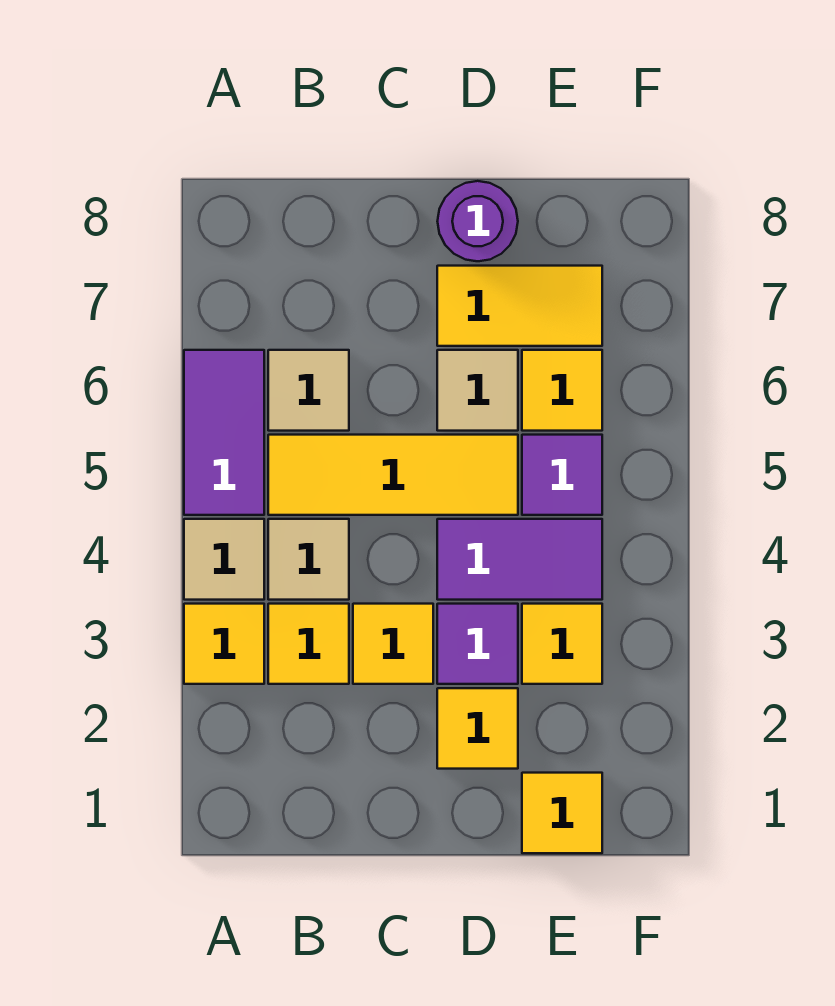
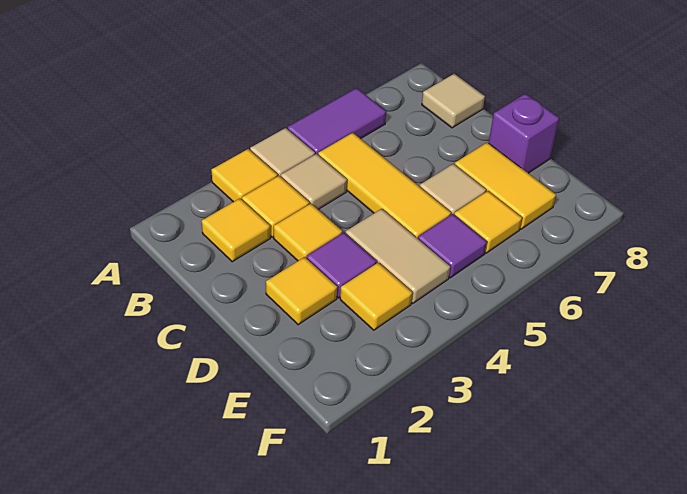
tan tile B6 level 1 -> tan tile B8 level 1
purple tile D4:E4 level 1 -> tan tile D4:E4 level 1
purple round brick D8 level 1 -> purple brick D8 level 1
yellow tile E1 level 1 -> yellow tile B2 level 1

